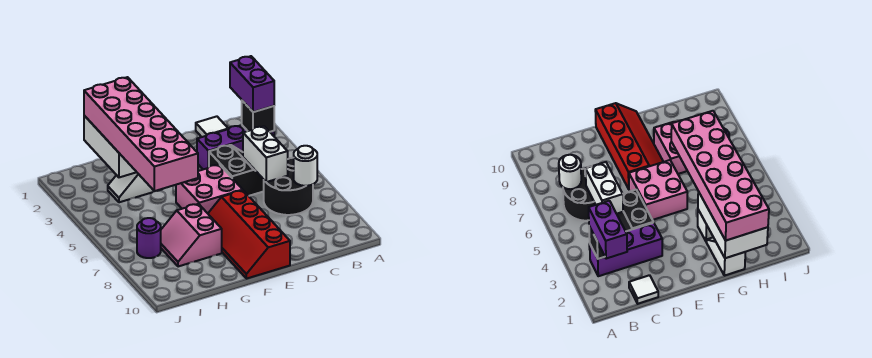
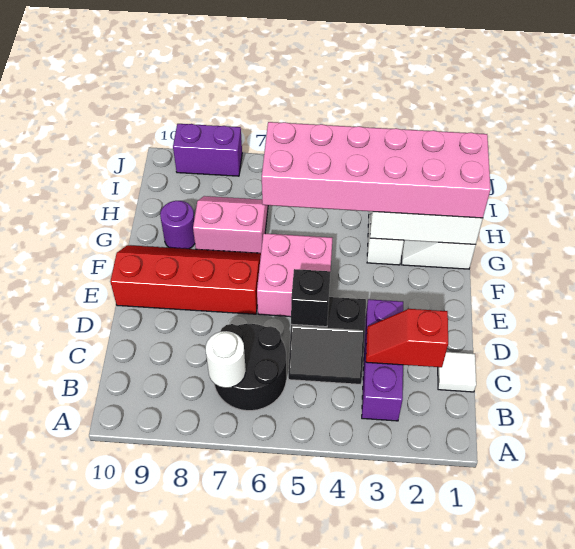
purple brick B2:B3 level 3 -> purple brick J8:J9 level 1
black brick B3 level 2 -> black brick D5 level 2
none -> red slope C2:C3 level 2 top 2
white brick C5:C6 level 2 -> none
purple round brick I7 level 1 -> purple round brick G9 level 1

